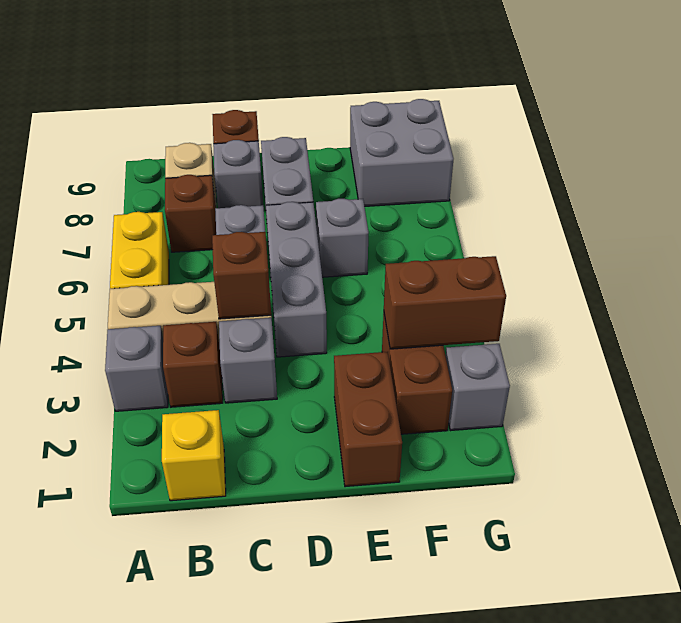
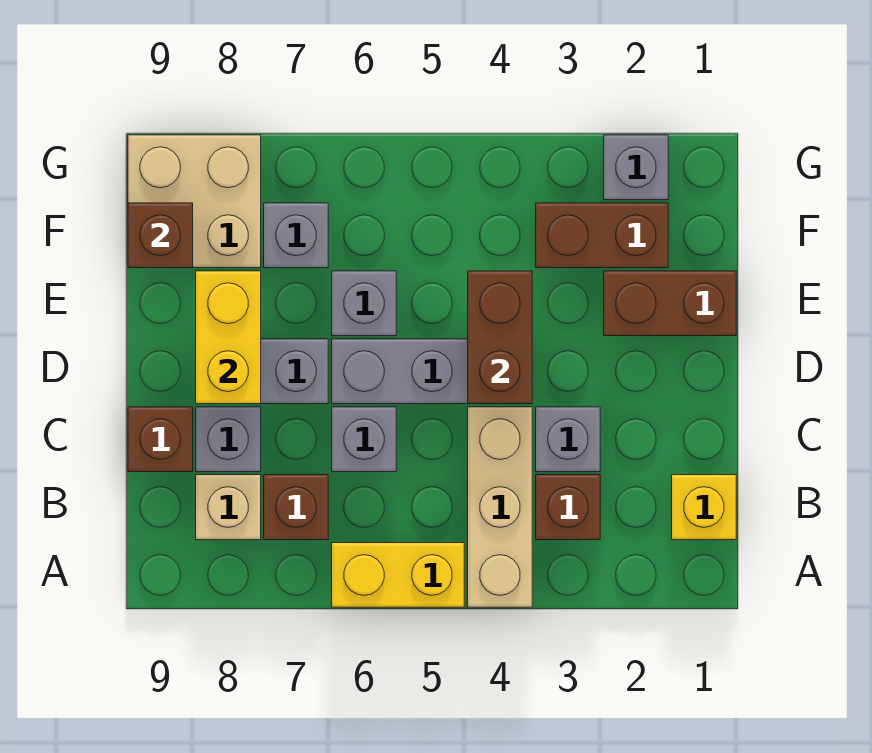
grey brick A3 level 1 -> grey brick F7 level 1
brown brick C4 level 2 -> brown brick F9 level 2
none -> yellow brick D8:E8 level 2
brown brick F3:G3 level 2 -> brown brick D4:E4 level 2
grey brick F8:G9 level 1 -> tan brick F8:G9 level 1

